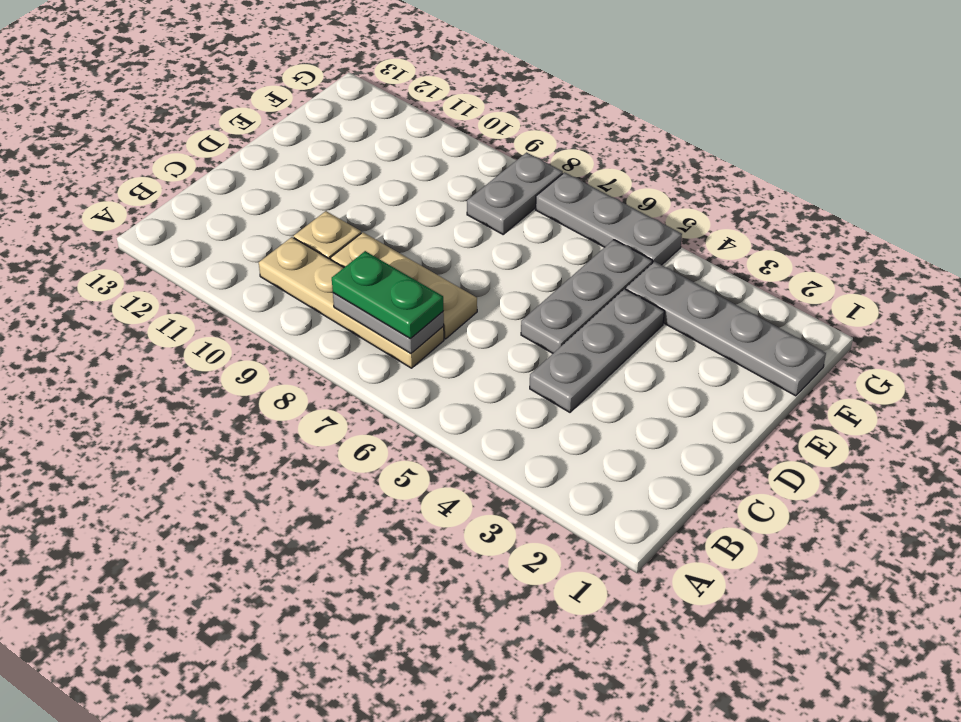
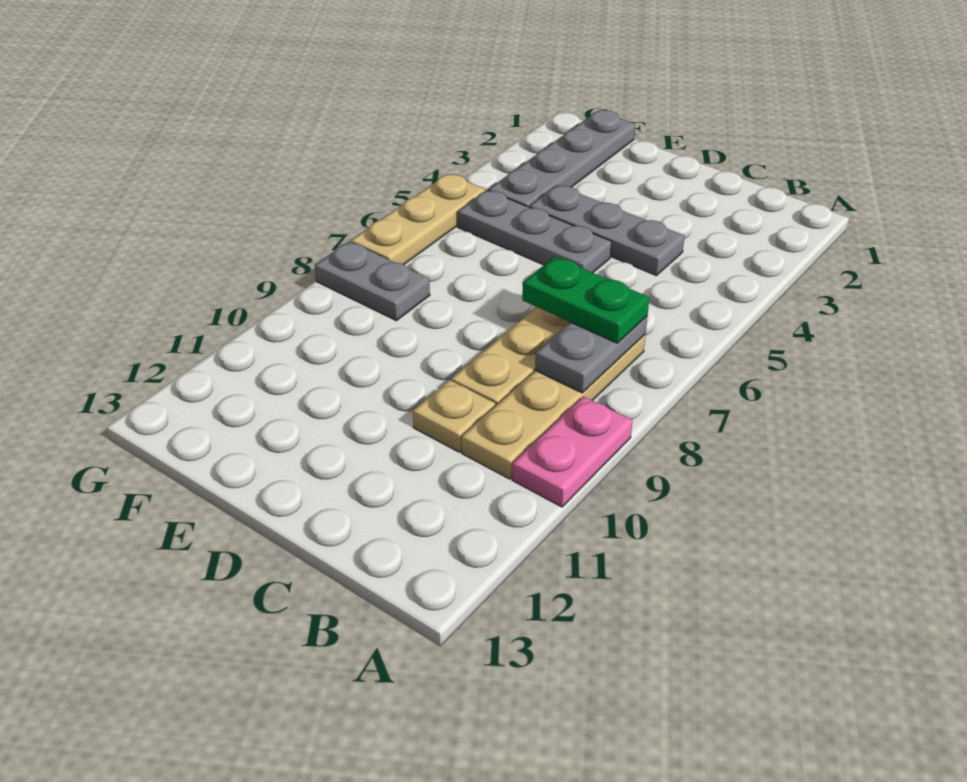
none -> pink plate A9:A10 level 1
green plate B7:B8 level 3 -> green plate B7:C7 level 3
grey plate G5:G7 level 1 -> tan plate G5:G7 level 1

